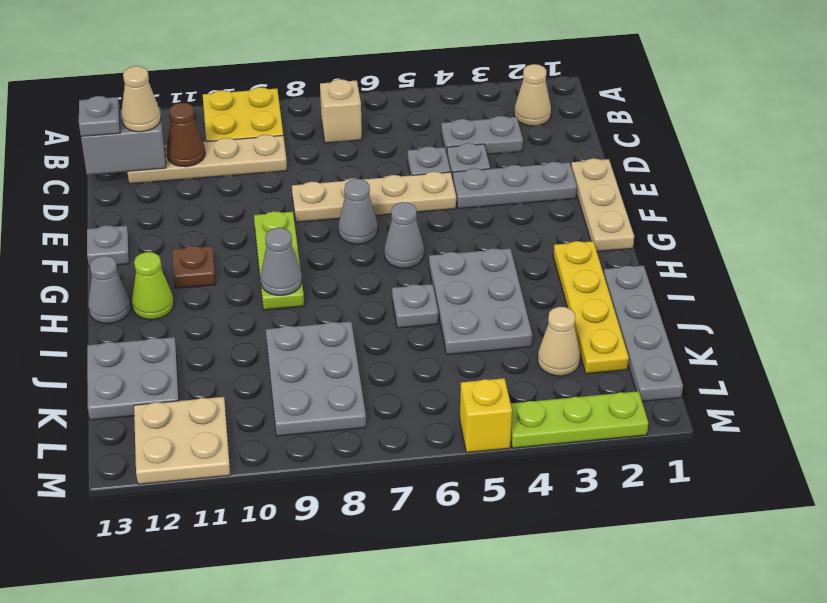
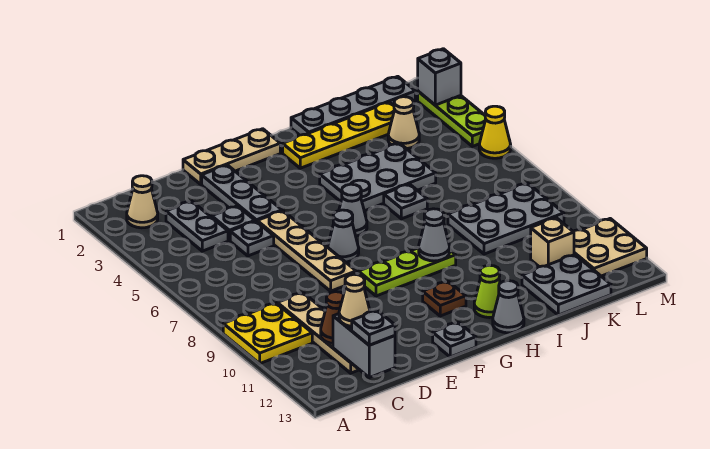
tan brick B7 level 1 -> tan brick K11 level 1
none -> grey brick M2 level 2
yellow brick M5 level 1 -> yellow cone M5 level 1

